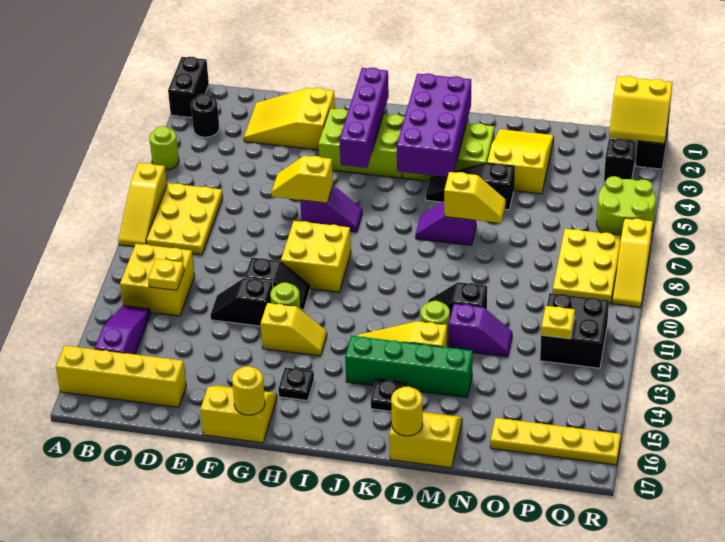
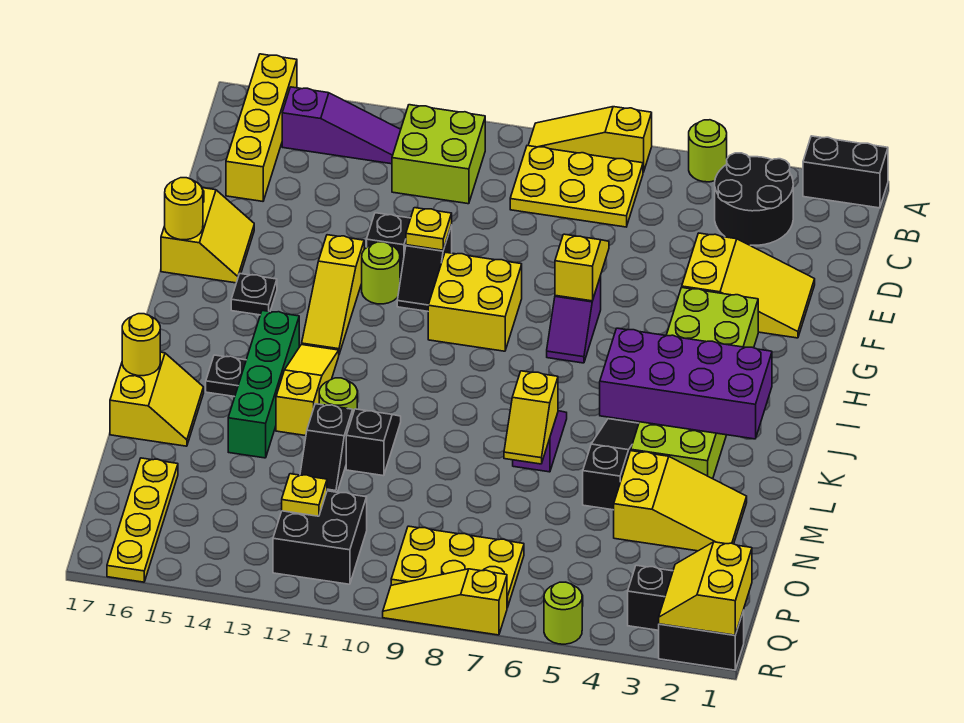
black round brick B3 level 1 -> black round brick B3:C4 level 1
yellow brick B11:C12 level 1 -> lime brick B11:C12 level 1
yellow plate C12 level 2 -> yellow plate F11 level 2
yellow slope D2:F3 level 1 top F -> yellow slope E2:F4 level 1 top 4
yellow slope G13:H13 level 1 top G -> yellow slope G13:I13 level 1 top G
purple brick H2:H5 level 2 -> none
purple slope M12:N12 level 1 top M -> black slope M12:N12 level 1 top M
lime round brick Q5:R6 level 1 -> lime round brick R5 level 1

